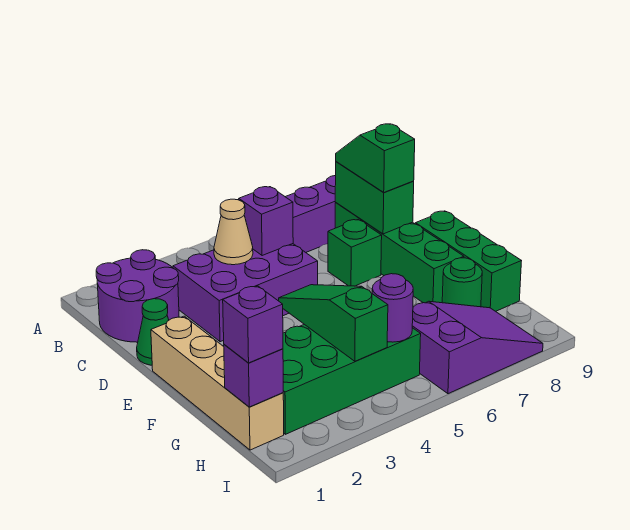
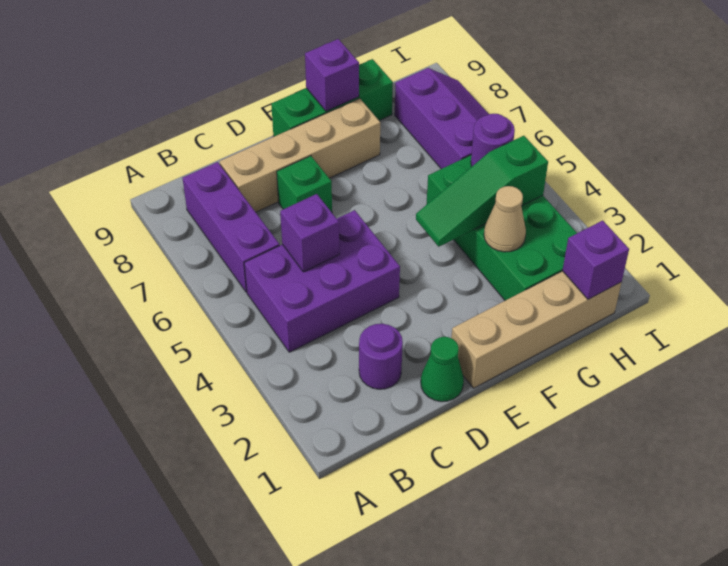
purple round brick B1:C2 level 1 -> purple round brick C2 level 1
purple brick C3:D5 level 1 -> purple brick B4:D5 level 1
tan cone C4 level 2 -> tan cone G3 level 2
green brick C8:F8 level 1 -> tan brick C8:F8 level 1
green brick C8:D8 level 2 -> none
green slope C8:D8 level 3 top D -> none
green round brick G8 level 1 -> none
purple brick H1 level 3 -> purple brick F9 level 2
purple slope H6:I8 level 1 top 6 -> purple slope H6:I8 level 1 top H

